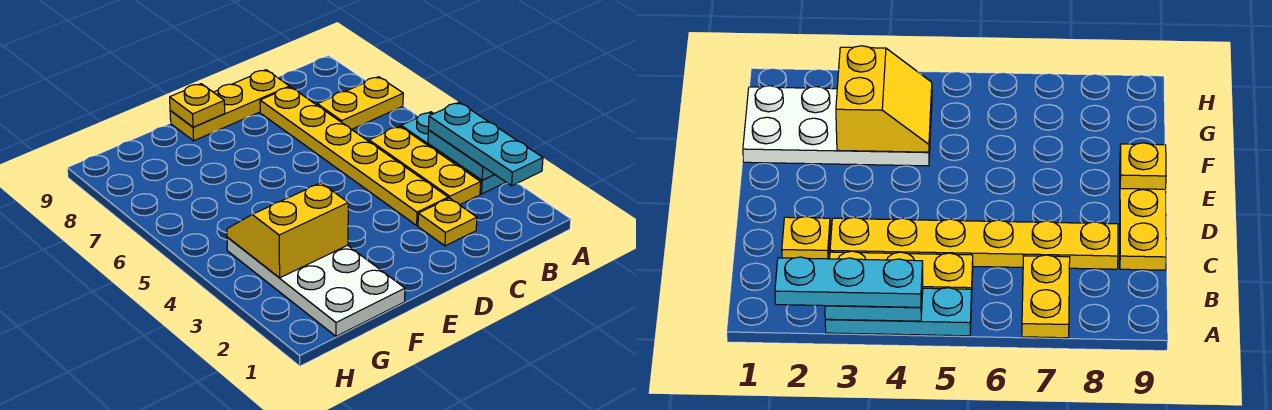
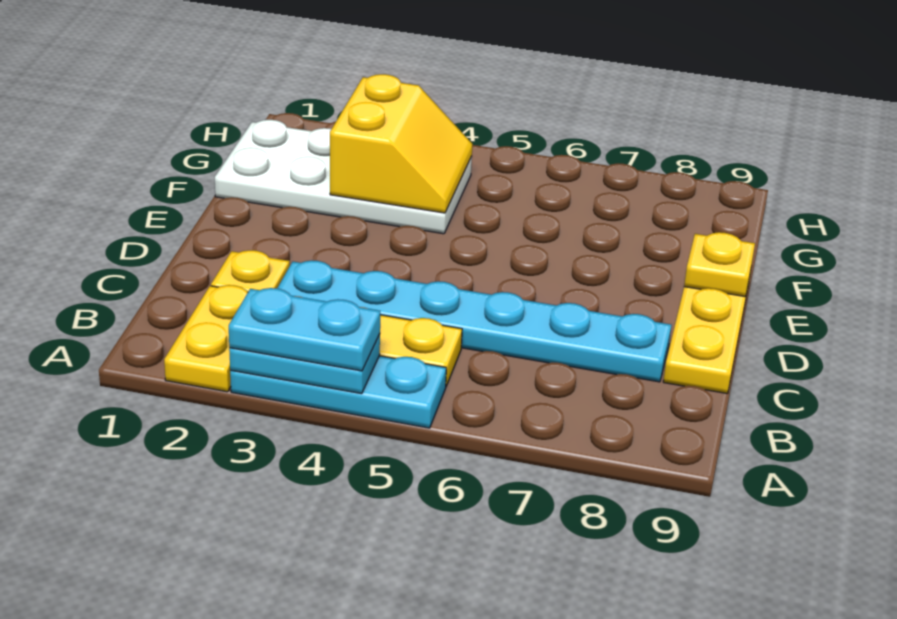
cyan plate A2:A4 level 3 -> cyan plate A3:A4 level 3
yellow plate A7:B7 level 1 -> yellow plate A2:B2 level 1
yellow plate C3:C8 level 1 -> cyan plate C3:C8 level 1

